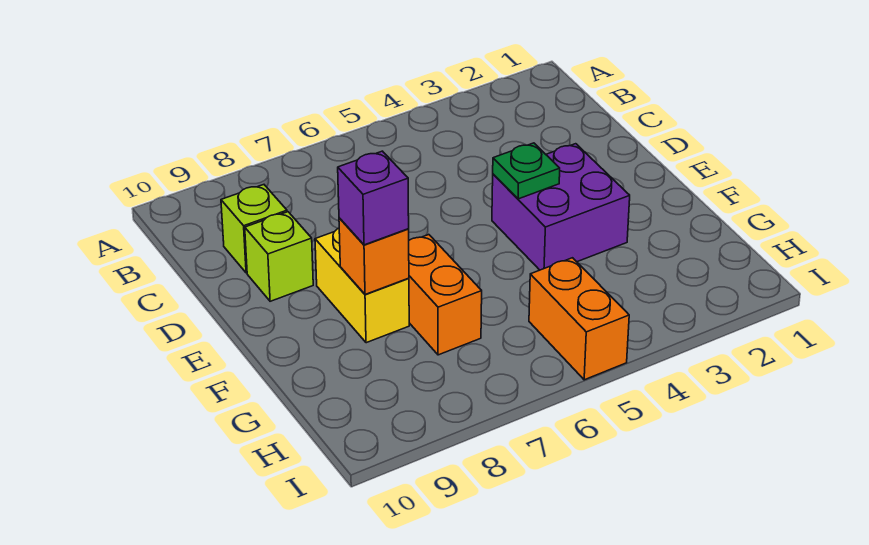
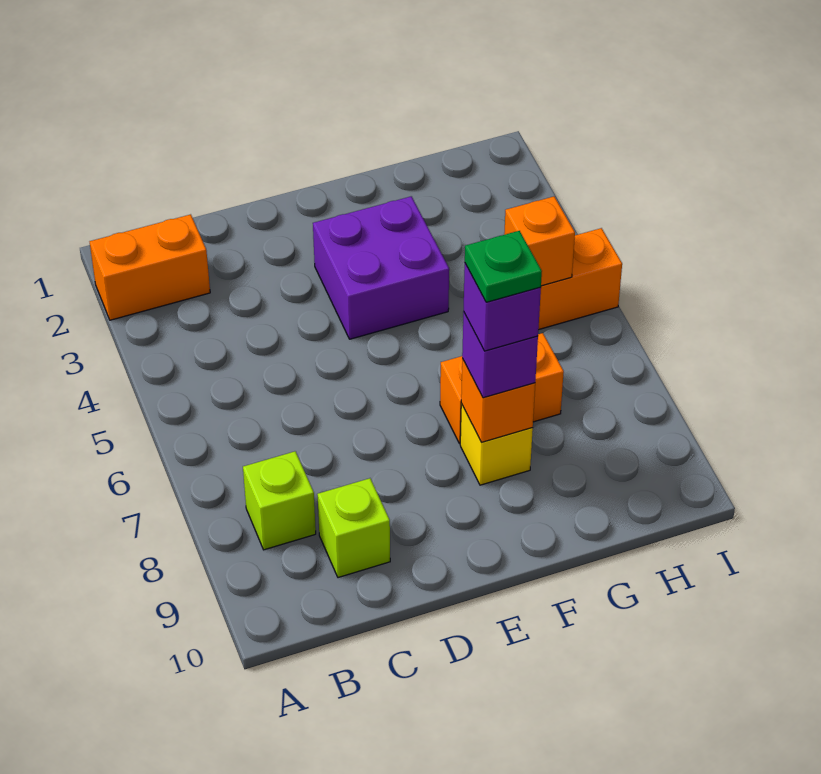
none -> orange brick A2:B2 level 1
lime brick D9 level 1 -> lime brick B8 level 1
green plate E4 level 2 -> green plate F8 level 5
yellow brick E8:F8 level 1 -> yellow brick F8 level 1
none -> purple brick F8 level 4
none -> orange brick H5 level 2

